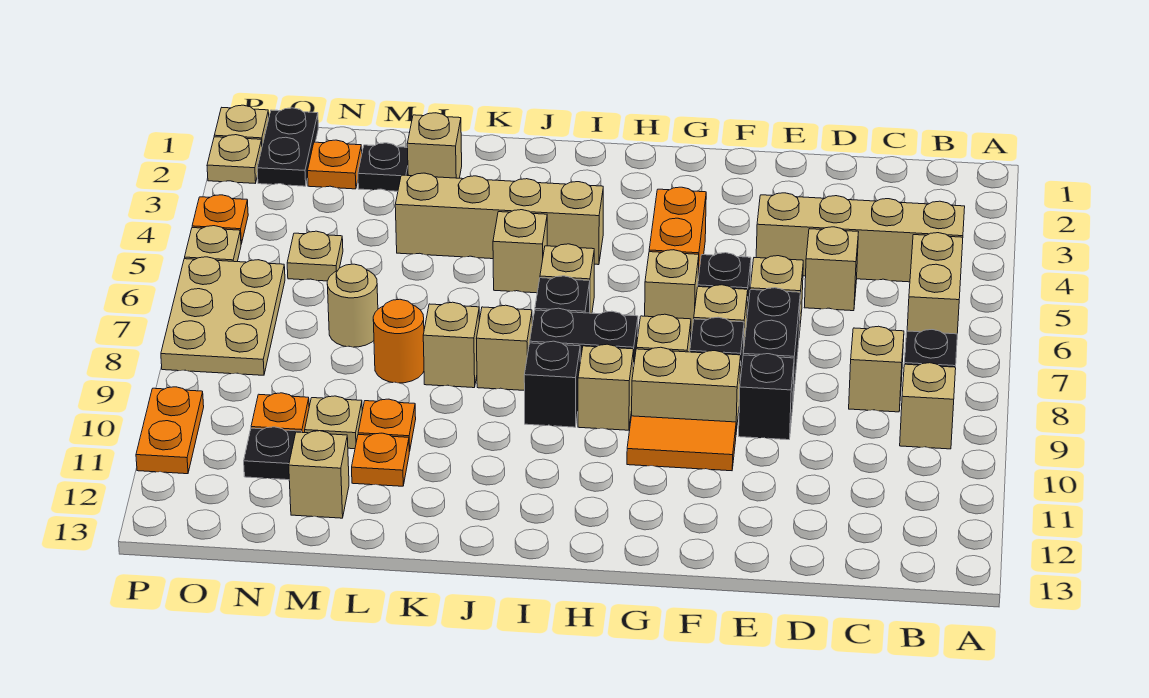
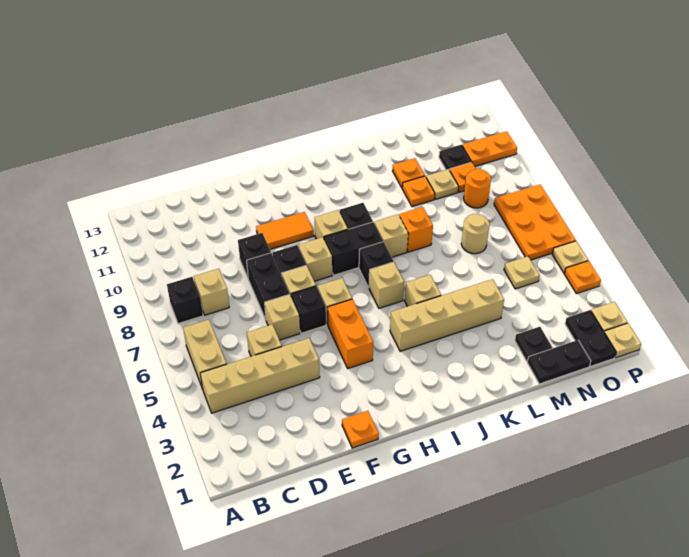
tan brick B9 level 1 -> none
tan brick F9:G9 level 1 -> none
tan brick K8 level 1 -> orange brick K8 level 1
tan brick L2 level 1 -> none
orange round brick L8 level 1 -> orange round brick N9 level 1
none -> black plate M1:N1 level 1
tan brick M12 level 1 -> none
orange plate N2 level 1 -> orange plate F1 level 1
tan plate O6:P8 level 1 -> orange plate O6:P8 level 1
orange plate P10:P11 level 1 -> orange plate O11:P11 level 1

